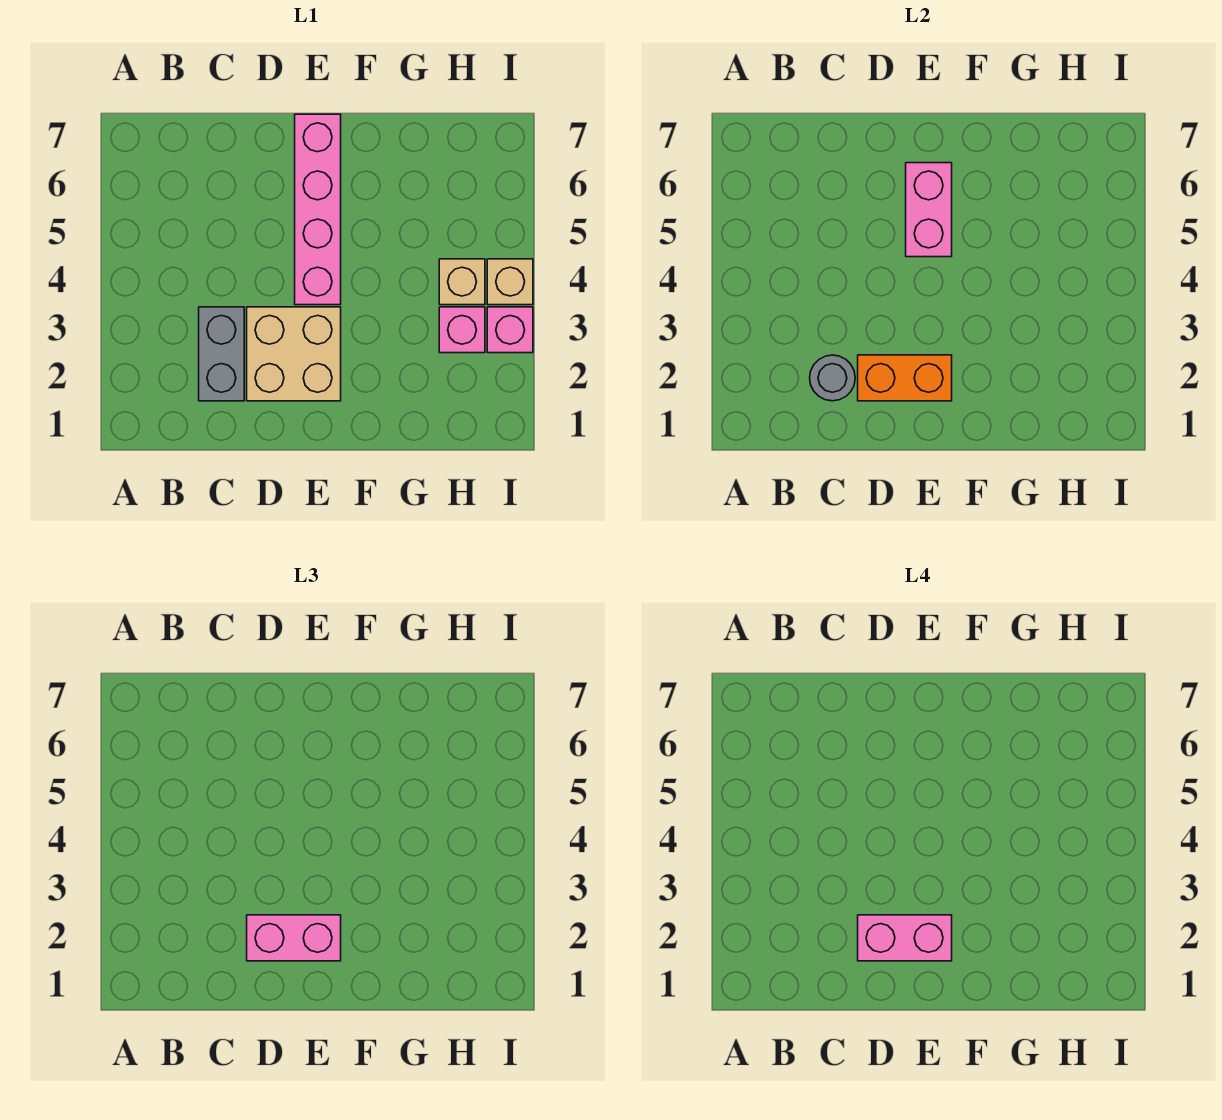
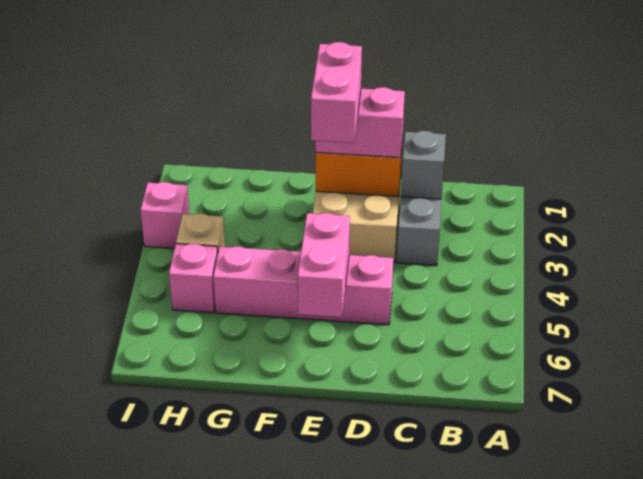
grey round brick C2 level 2 -> grey brick C2 level 2
pink brick D2:E2 level 4 -> pink brick E2:E3 level 4
pink brick E4:E7 level 1 -> pink brick D5:G5 level 1
pink brick H3 level 1 -> pink brick H5 level 1
tan brick I4 level 1 -> none

